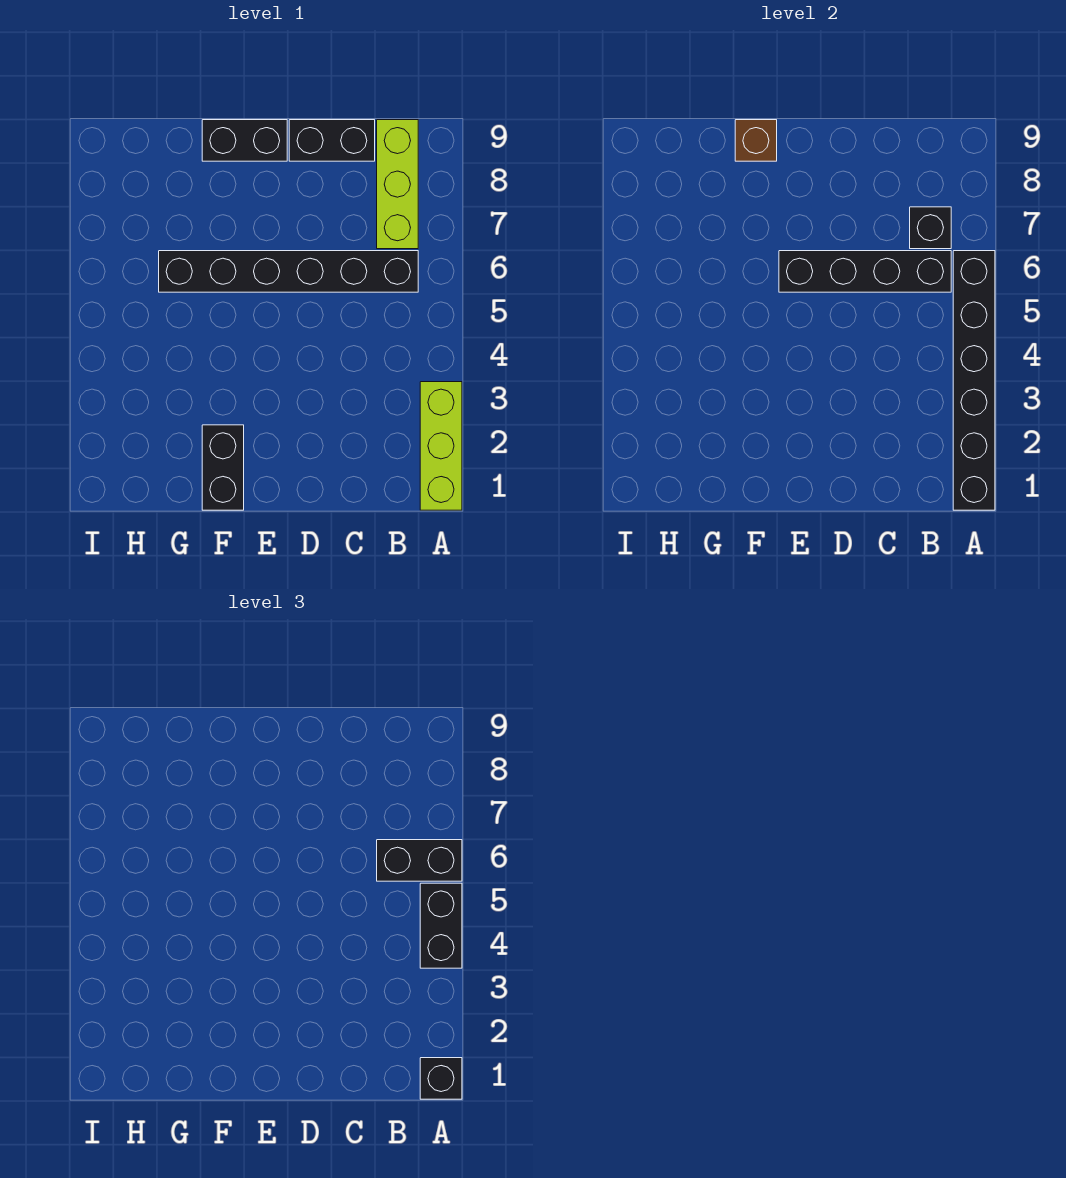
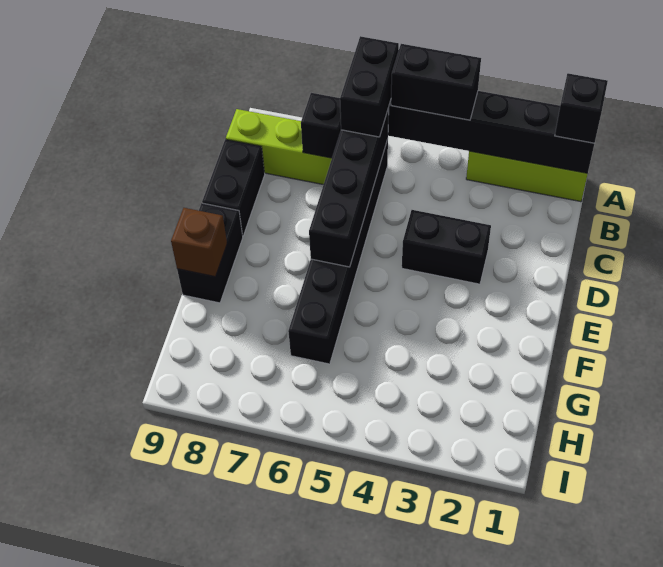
black brick F1:F2 level 1 -> black brick D3:D4 level 1

